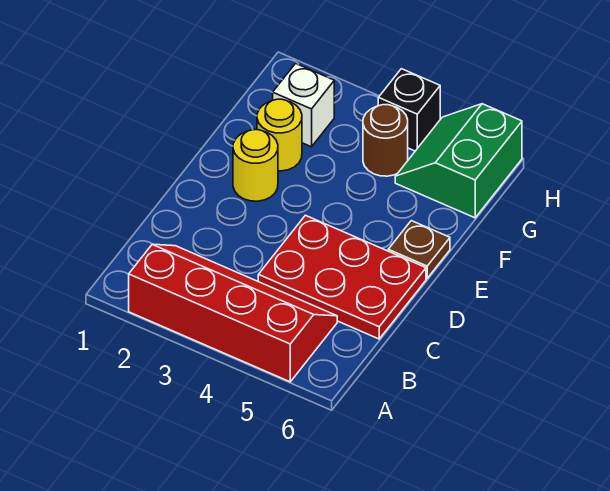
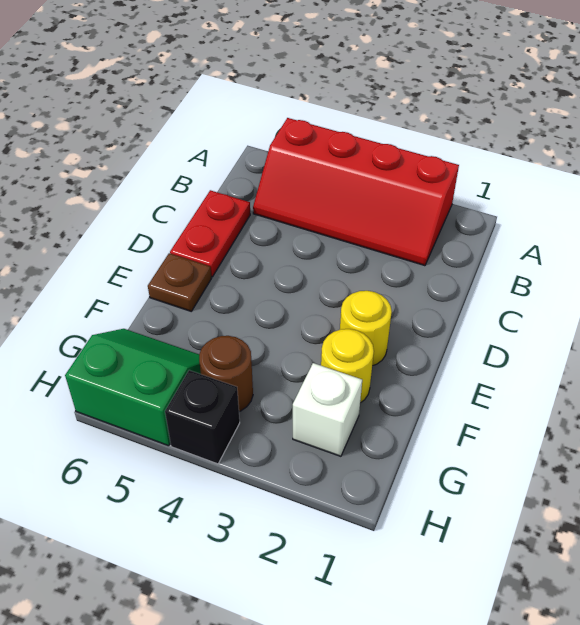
red plate C4:D6 level 1 -> red plate C6:D6 level 1
green slope G5:H6 level 1 top 6 -> green slope G5:H6 level 1 top H

